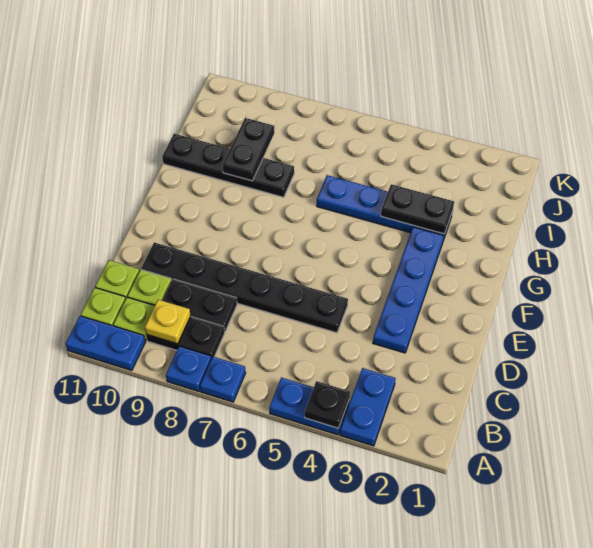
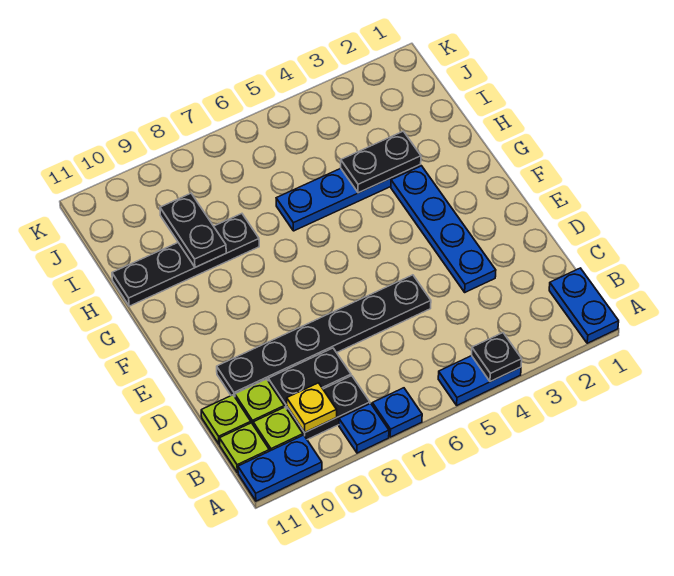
blue plate A3:B3 level 1 -> blue plate A1:B1 level 1

